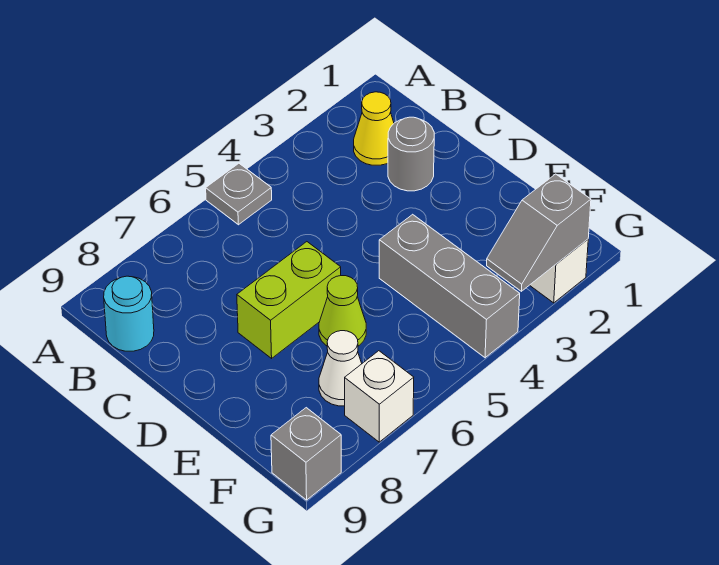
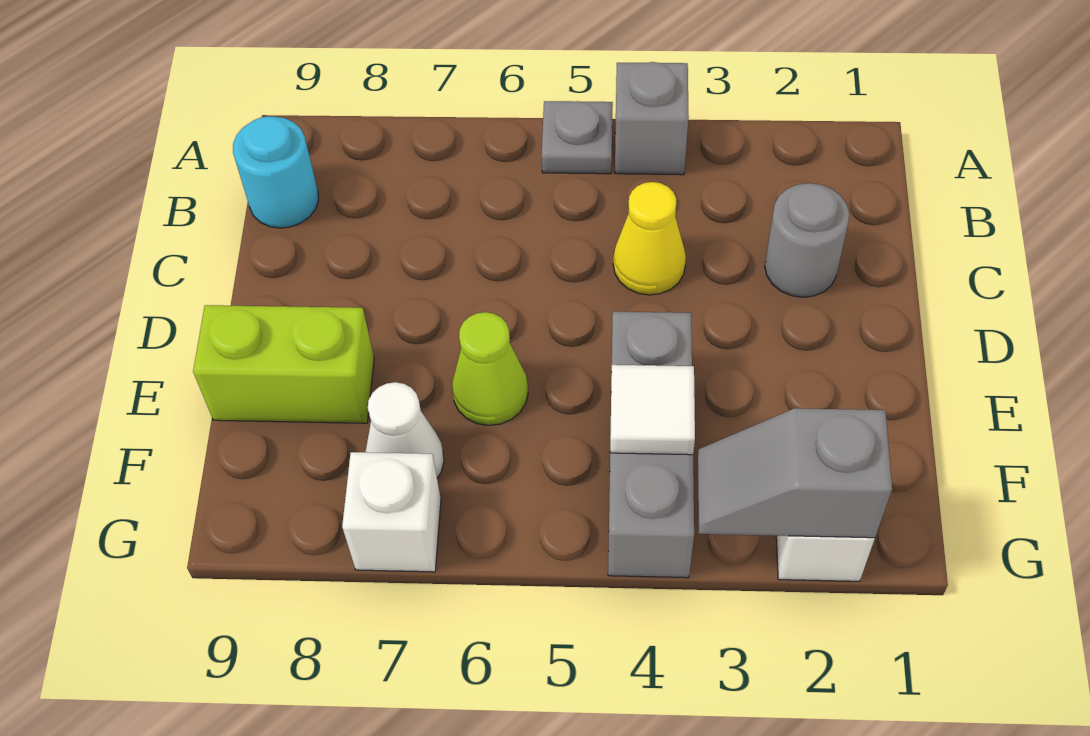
yellow cone B2 level 1 -> yellow cone C4 level 1
lime brick D6:D7 level 1 -> lime brick E8:E9 level 1
none -> white tile F4 level 2
grey brick G9 level 1 -> grey brick A4 level 1

